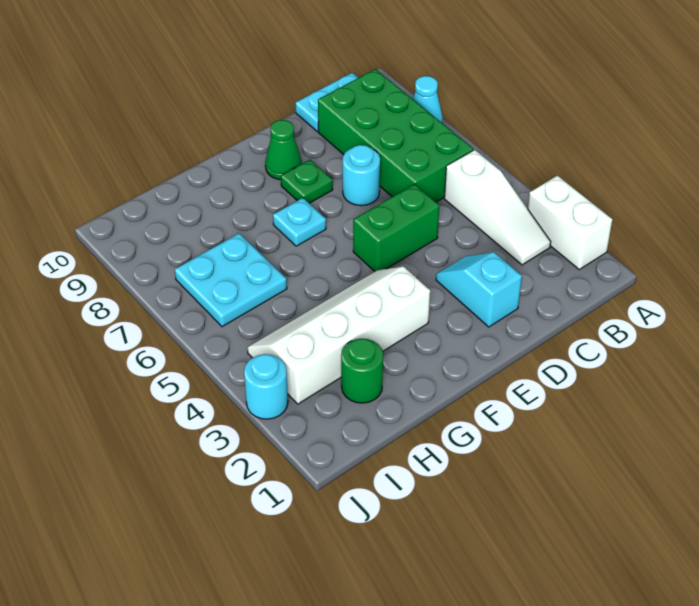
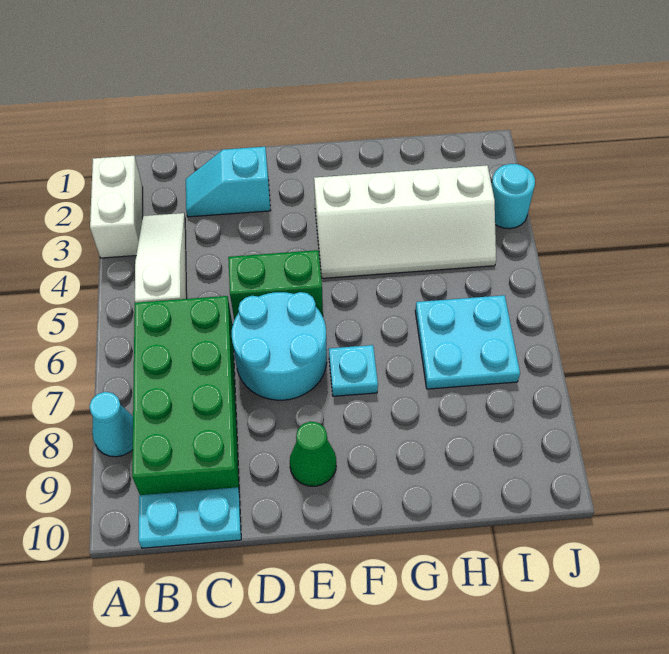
cyan slope D2:D3 level 1 top 2 -> cyan slope C2:D2 level 1 top D
cyan round brick D7 level 1 -> cyan round brick D6:E7 level 1
green plate E8 level 1 -> none
green round brick H2 level 1 -> none

